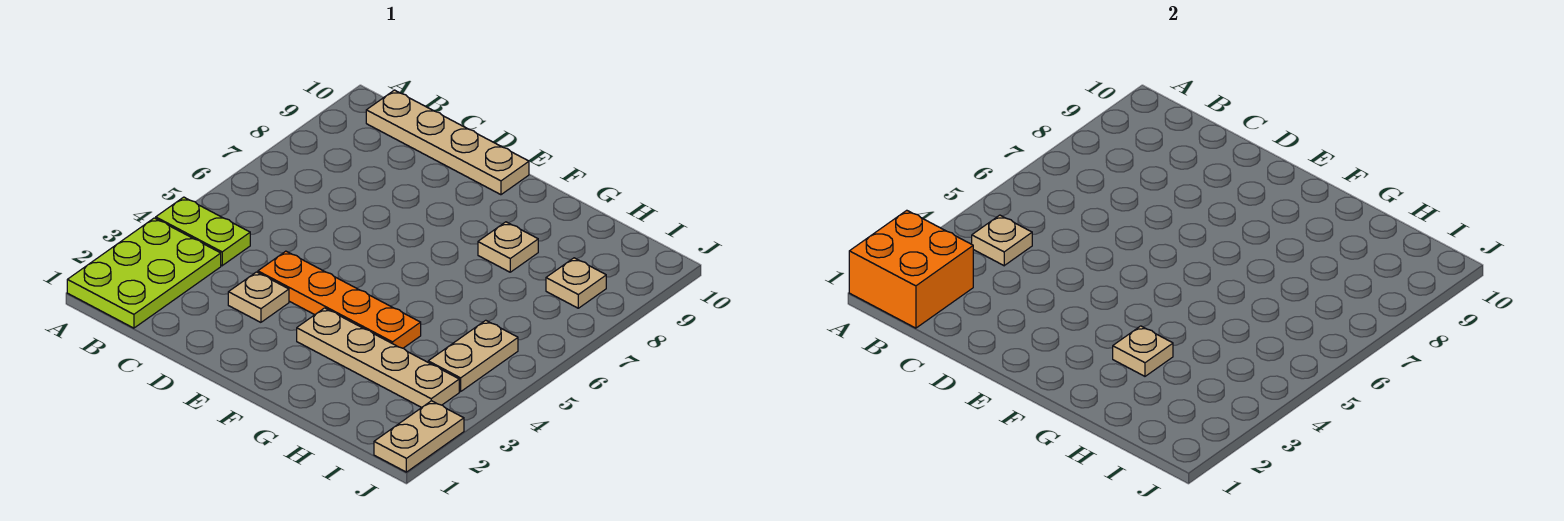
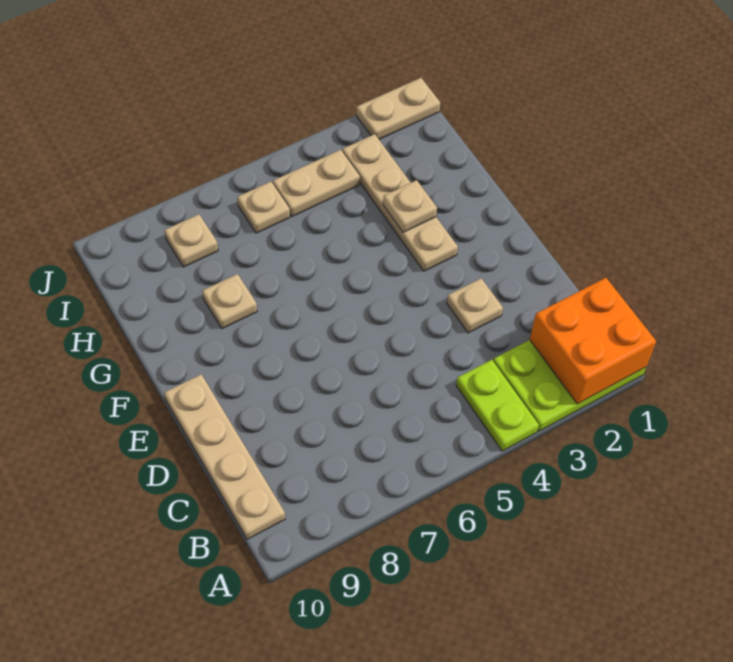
tan plate B4 level 2 -> tan plate I6 level 1
orange plate D4:G4 level 1 -> none

